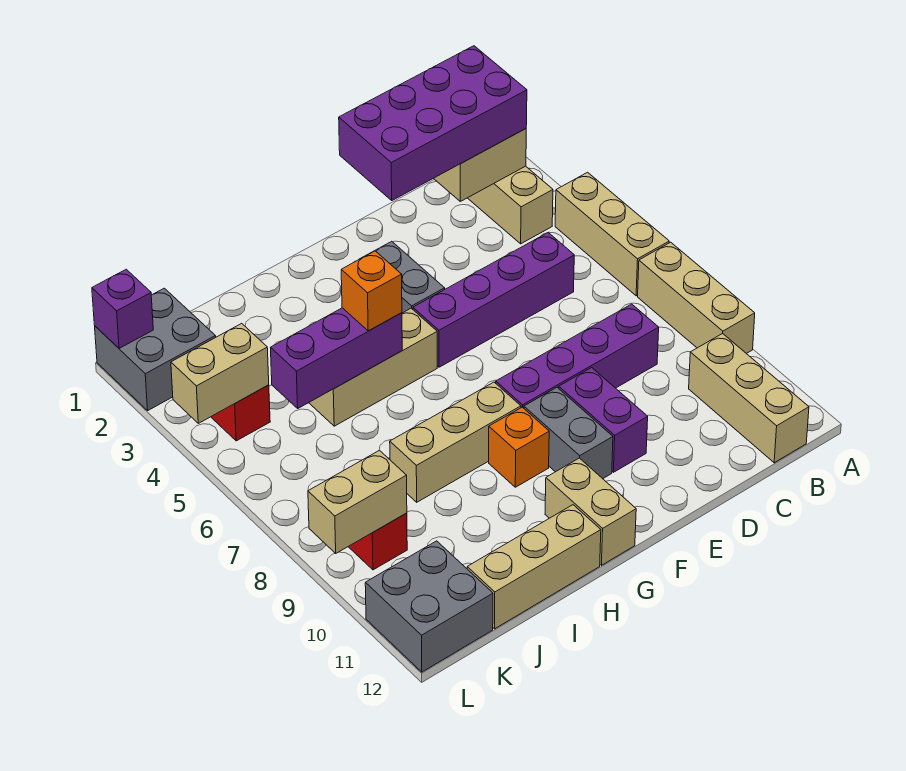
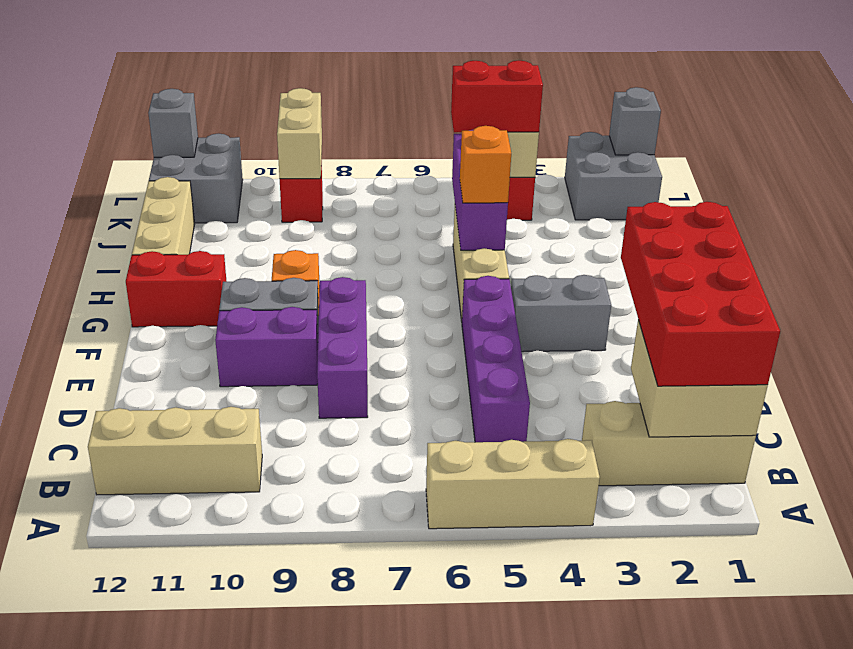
tan brick A7:A9 level 1 -> none
purple brick B1:E2 level 3 -> red brick B1:E2 level 3
purple brick C8:F8 level 1 -> purple brick D8:F8 level 1
tan brick G8:I8 level 1 -> none
tan brick G11:G12 level 1 -> red brick G11:G12 level 1
none -> red brick K4:K5 level 3
purple brick L1 level 2 -> grey brick L1 level 2
none -> grey brick L12 level 2

